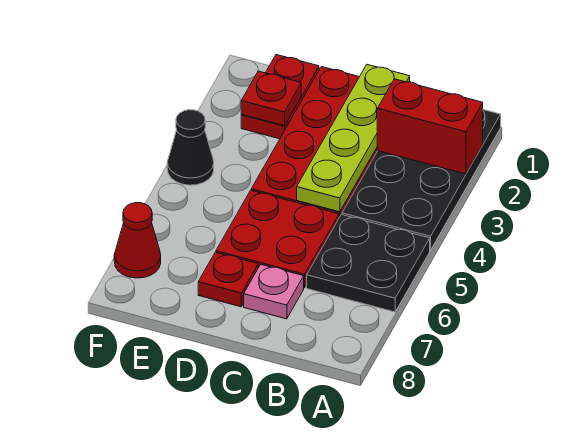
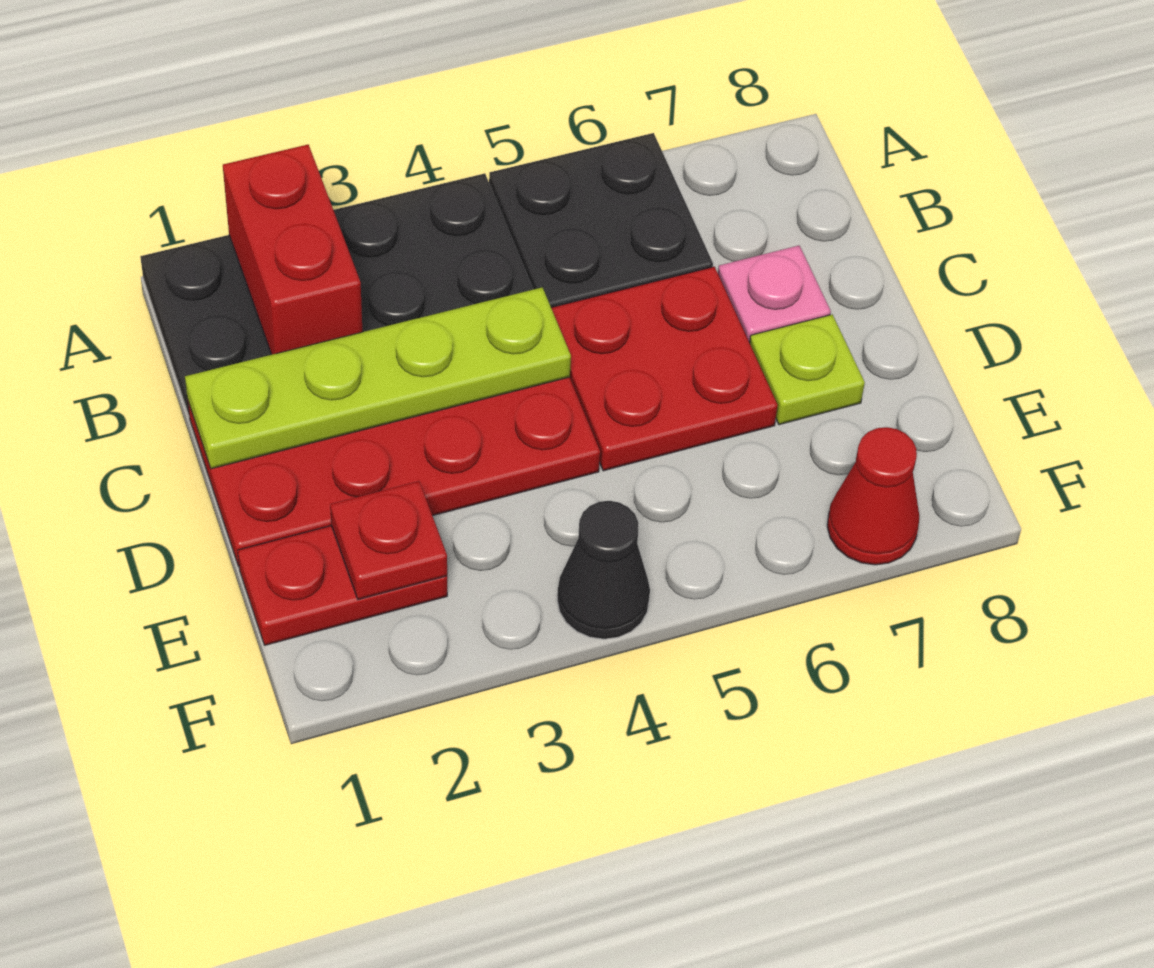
red plate D7 level 1 -> lime plate D7 level 1

